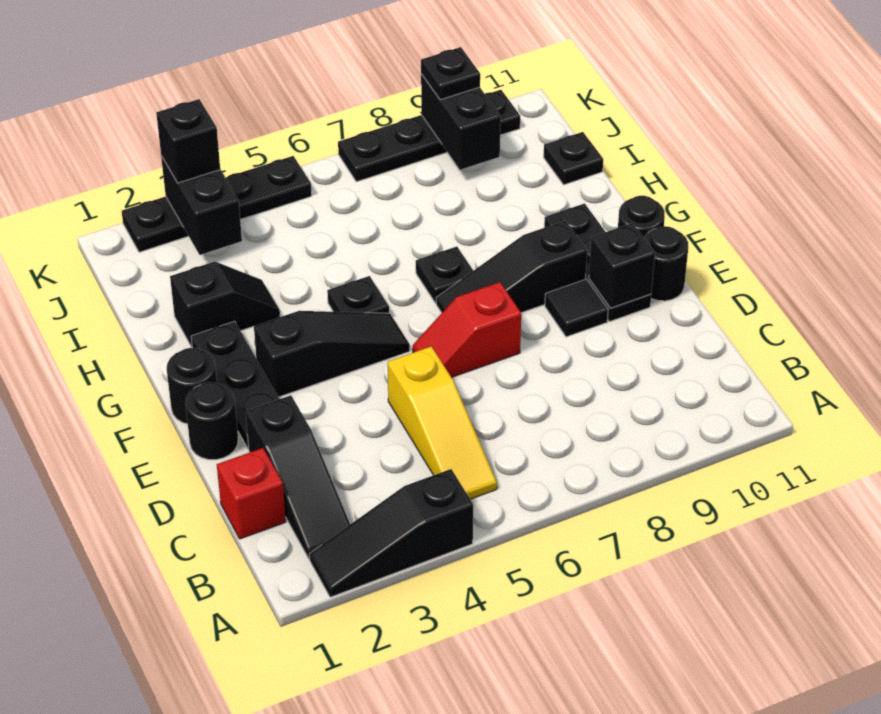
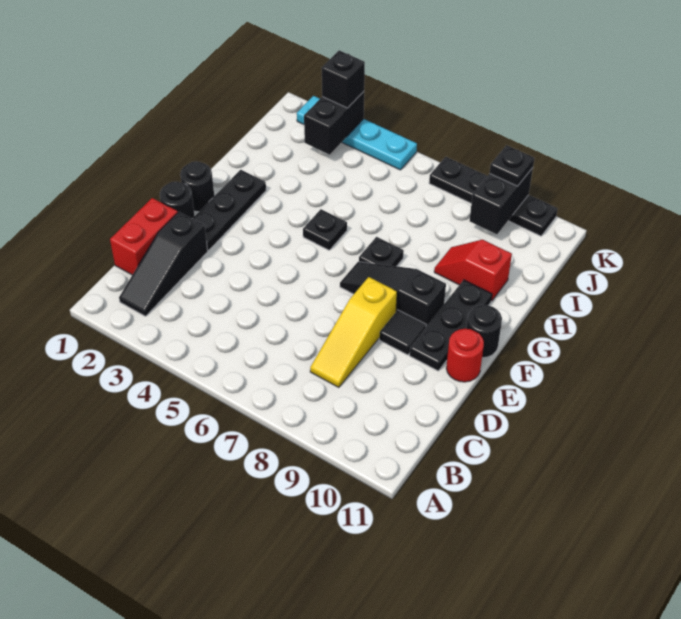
black slope A2:A4 level 1 top 4 -> none
yellow slope B5:D5 level 1 top D -> yellow slope C8:E8 level 1 top E
red brick C1 level 1 -> red brick C1:D1 level 1
red slope E6:E7 level 1 top 7 -> red slope H9:H10 level 1 top 10
black brick E10 level 2 -> none
black round brick E11 level 1 -> red round brick E11 level 1
black slope F3:F5 level 1 top 3 -> none
black slope H2:H3 level 1 top 2 -> none
black plate I11 level 1 -> none
black plate K2:K5 level 1 -> cyan plate K2:K5 level 1

